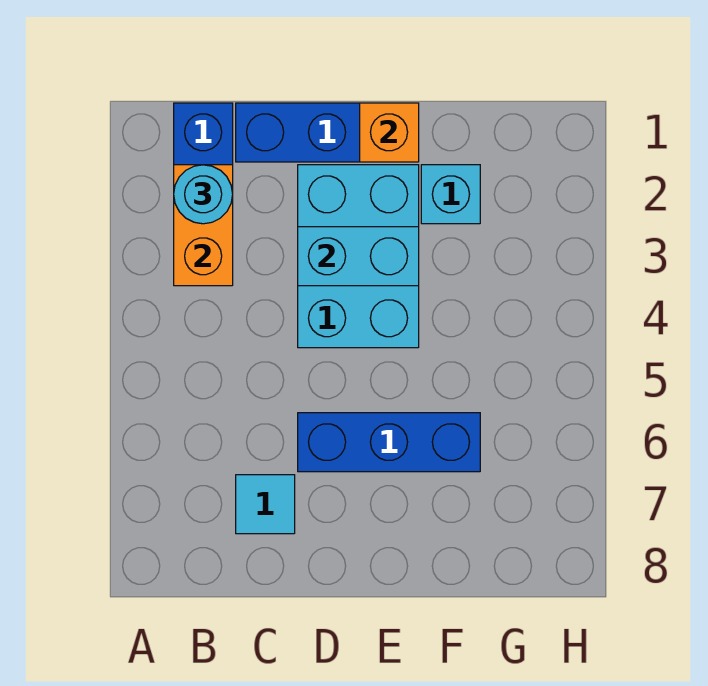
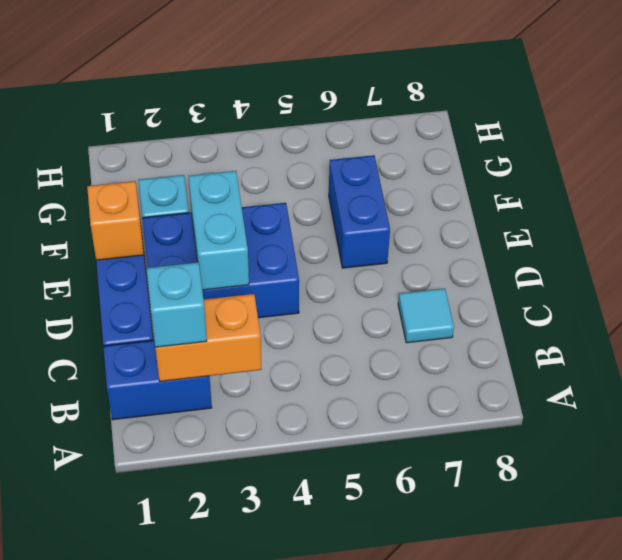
cyan round brick B2 level 3 -> cyan brick B2 level 3
cyan brick D2:E4 level 1 -> blue brick D2:E4 level 1
blue brick D6:F6 level 1 -> blue brick E6:F6 level 1

